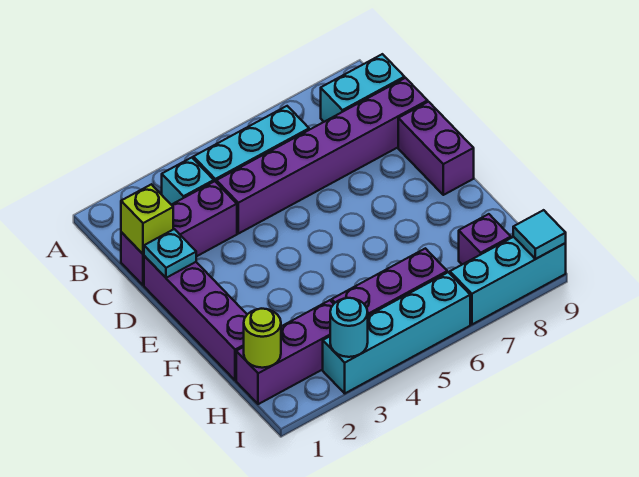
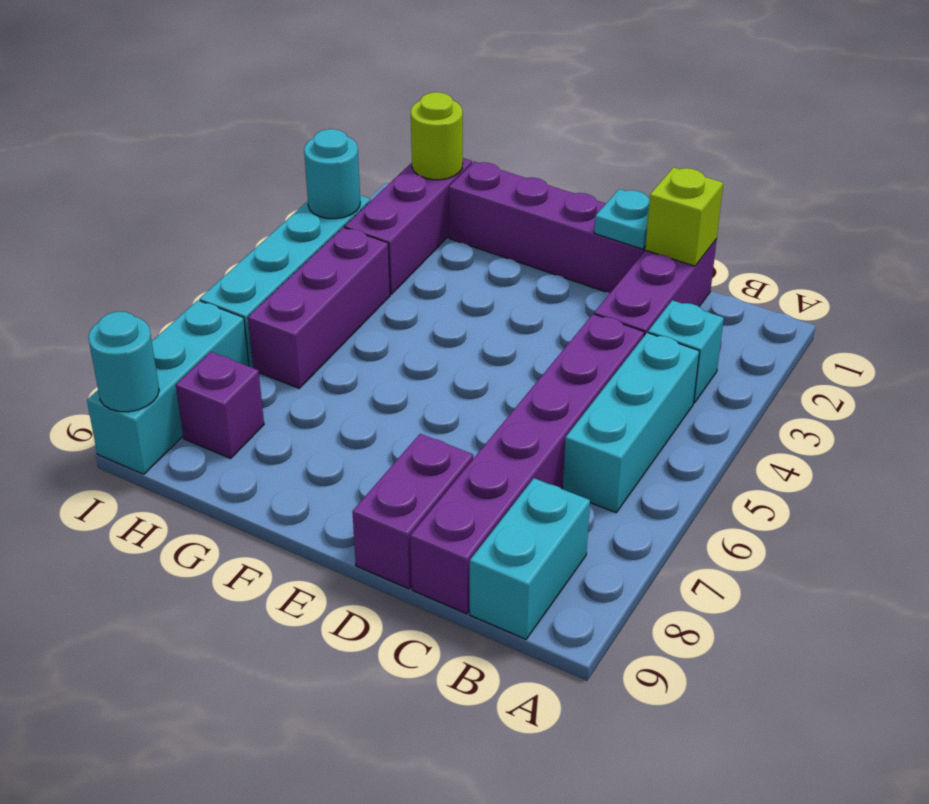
purple brick D9:E9 level 1 -> purple brick D8:D9 level 1
cyan tile I9 level 2 -> cyan round brick I9 level 2

